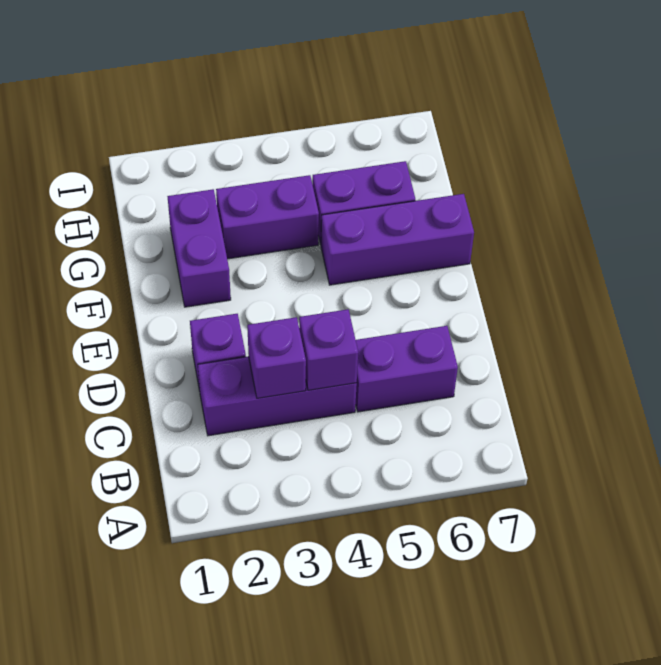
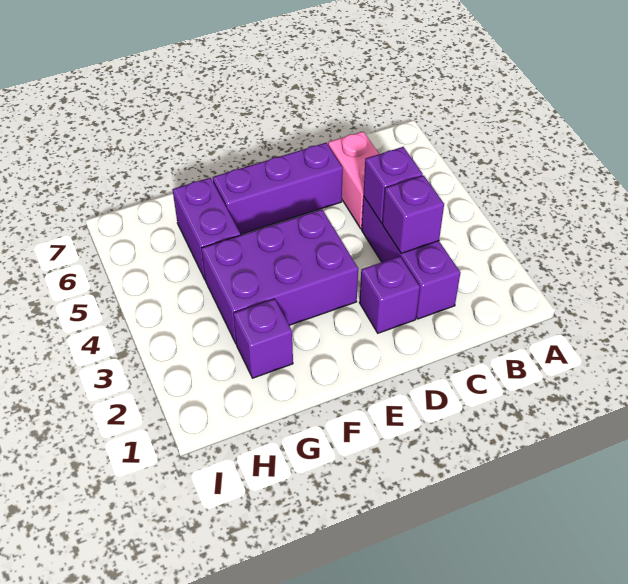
purple brick C5:C6 level 1 -> pink brick C5:C6 level 1
purple brick F2:G2 level 1 -> purple brick G2 level 1
purple brick F5:F7 level 1 -> purple brick D6:F6 level 1
purple brick G3:G4 level 1 -> purple brick E3:G4 level 1

